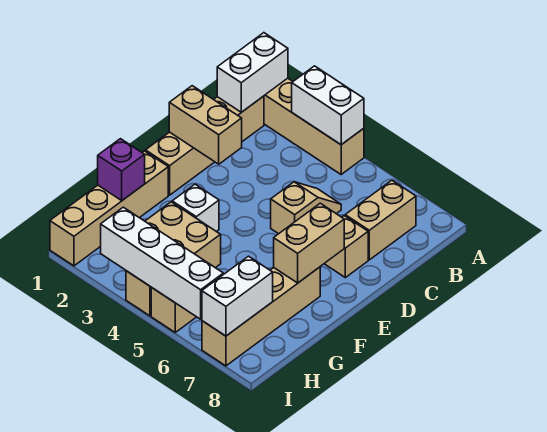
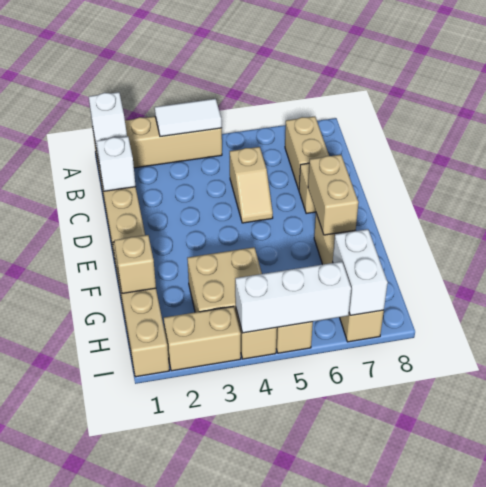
white brick A1:B1 level 2 -> white slope A1:B1 level 2 top A
white brick A3:A4 level 2 -> white tile A3:A4 level 2
tan slope C5:D5 level 1 top D -> tan slope C5:D5 level 1 top C
tan brick D1:D2 level 2 -> tan brick I2:I3 level 1
white brick F3 level 1 -> white brick C1 level 2
purple brick G1 level 2 -> tan brick G1 level 2
white brick I3:I6 level 2 -> white brick I4:I6 level 2

